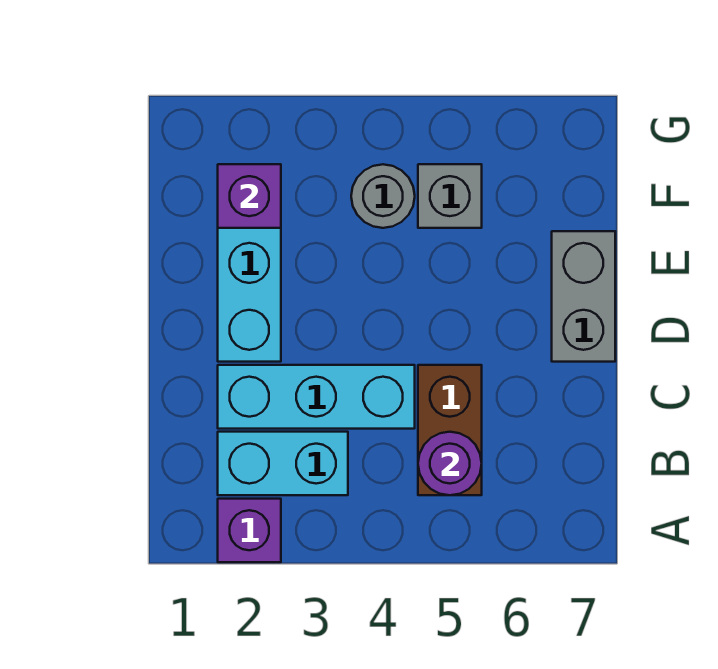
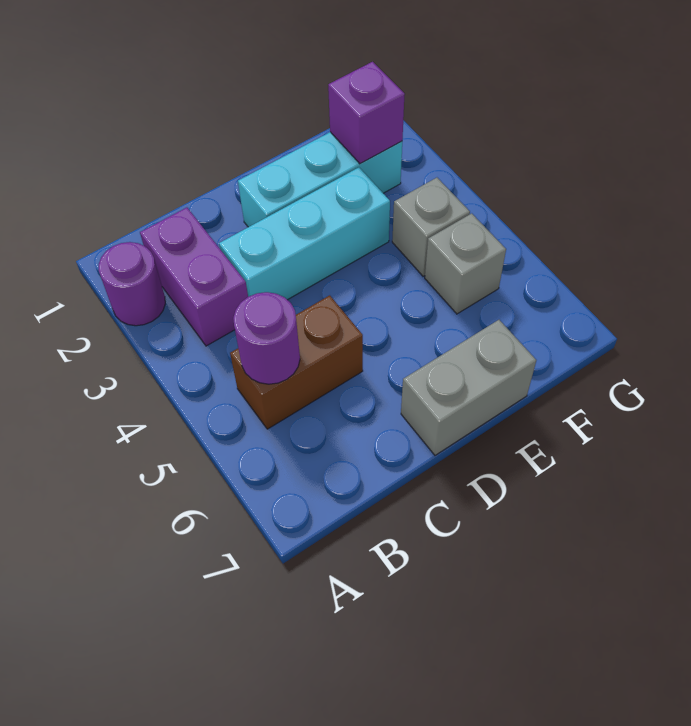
purple brick A2 level 1 -> purple round brick A2 level 1
cyan brick B2:B3 level 1 -> purple brick B2:B3 level 1
cyan brick C2:C4 level 1 -> cyan brick C3:E3 level 1
grey round brick F4 level 1 -> grey brick F4 level 1

